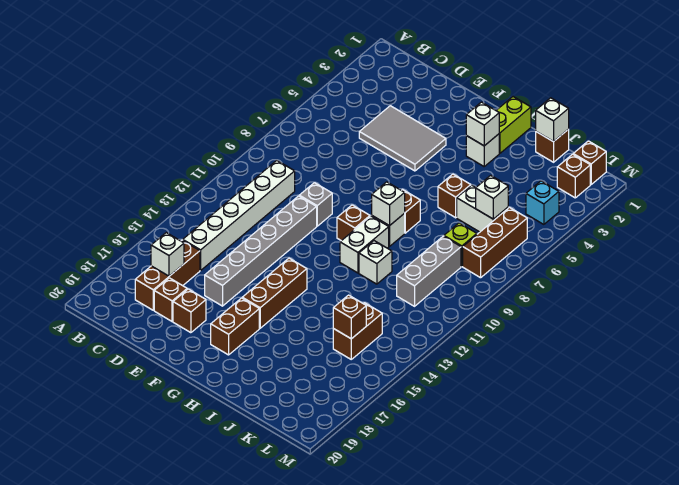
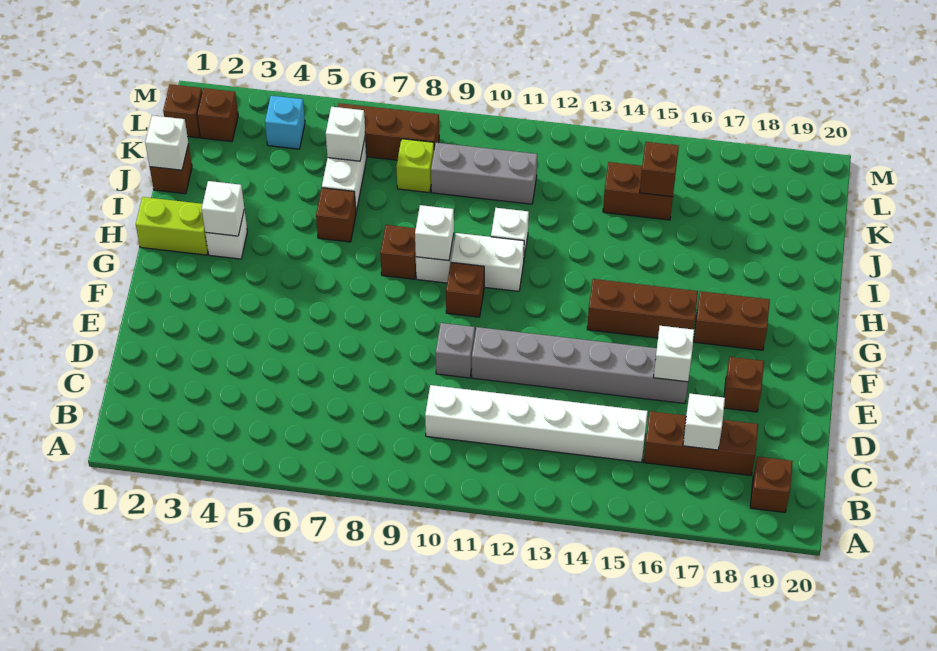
grey tile D4:F5 level 1 -> none
brown brick D18 level 1 -> brown brick B19 level 1
none -> white brick E16 level 2

